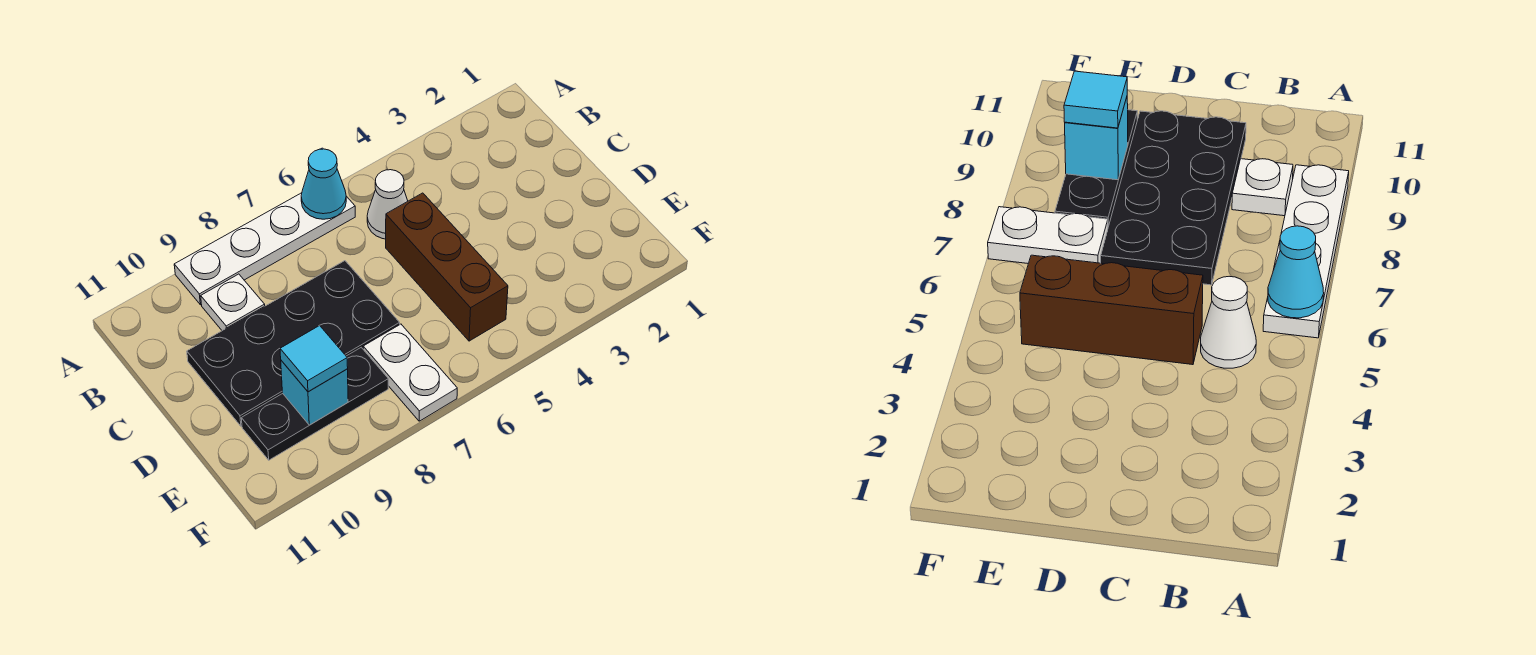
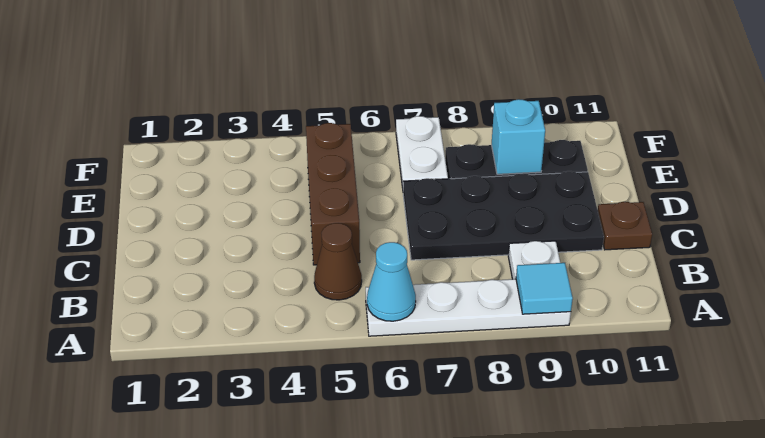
white cone B5 level 1 -> brown cone B5 level 1
none -> brown plate C11 level 1
cyan tile E9 level 3 -> cyan tile A9 level 2

